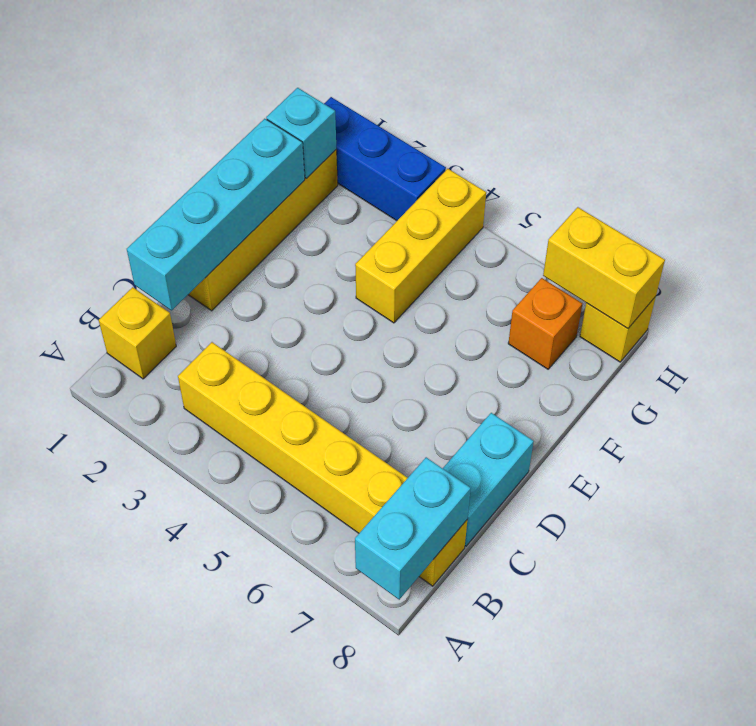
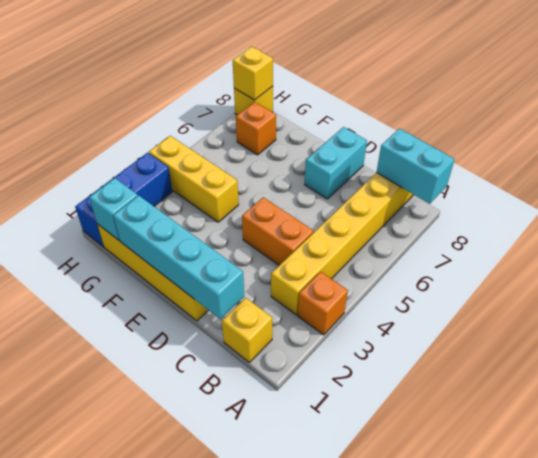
none -> orange brick A3 level 1
none -> orange brick C4:D4 level 1
cyan brick C8:D8 level 1 -> cyan brick D7:D8 level 1
yellow brick H7:H8 level 2 -> yellow brick H8 level 2

